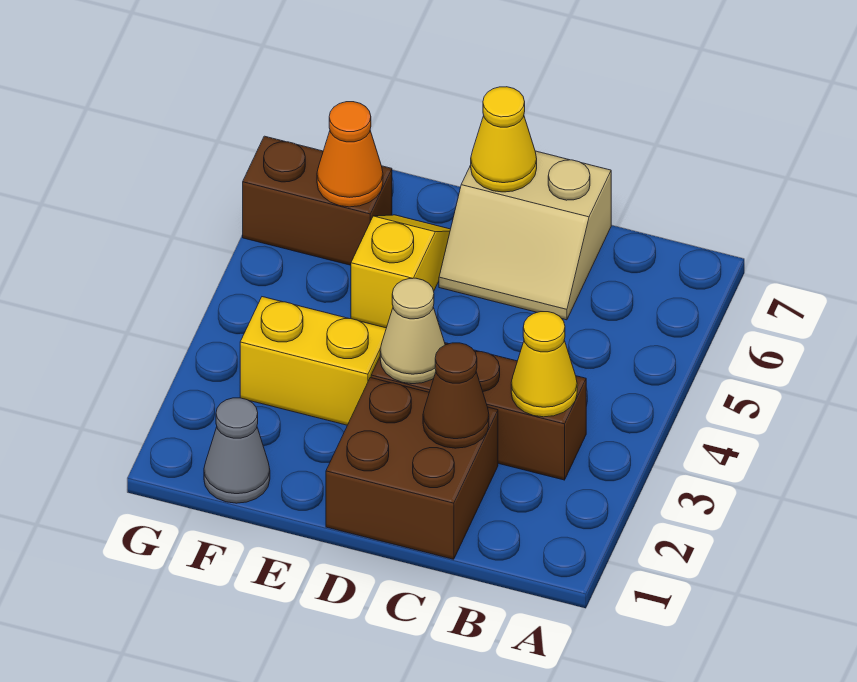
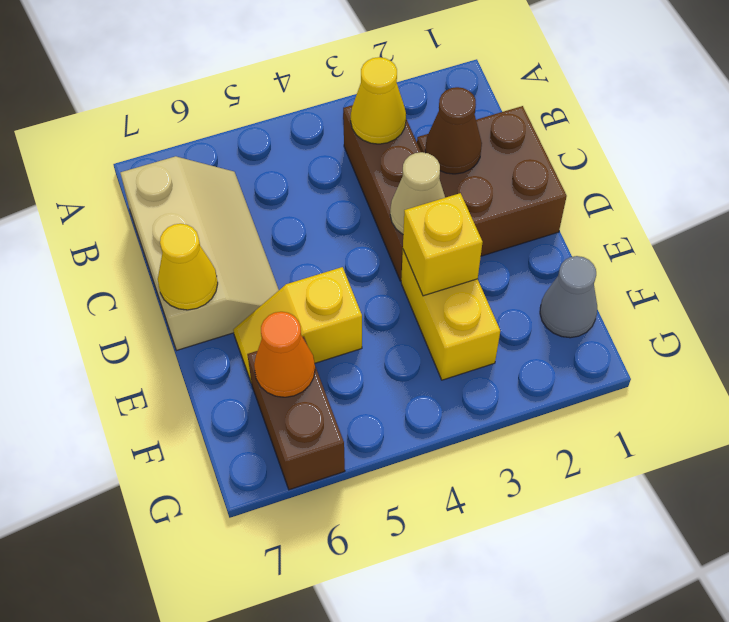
tan slope C6:D7 level 1 top 7 -> tan slope B6:D7 level 1 top 7
none -> yellow brick E3 level 2

